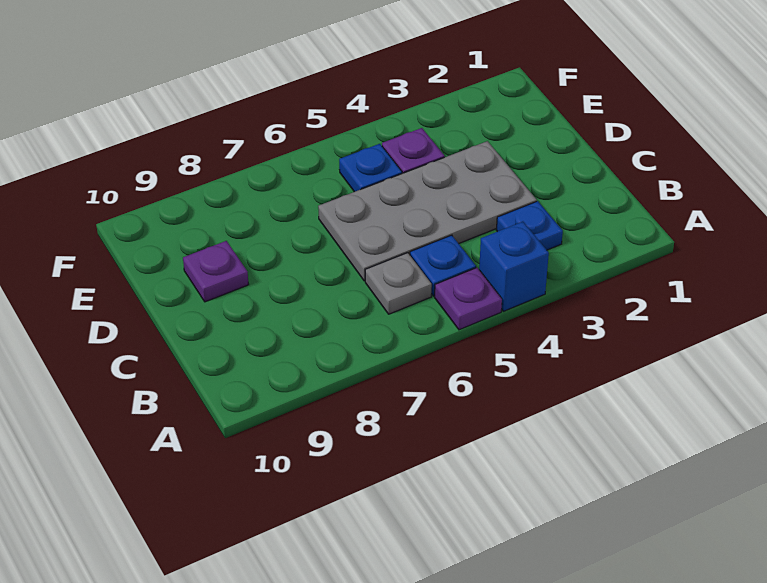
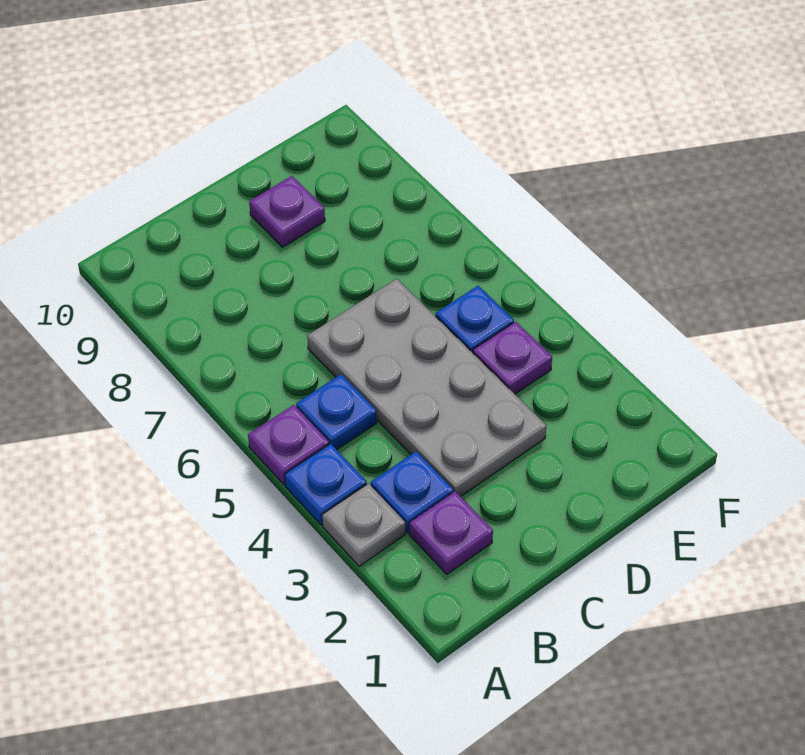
blue brick A4 level 1 -> blue plate A4 level 1
none -> purple plate B2 level 1
grey plate B6 level 1 -> grey plate A3 level 1

